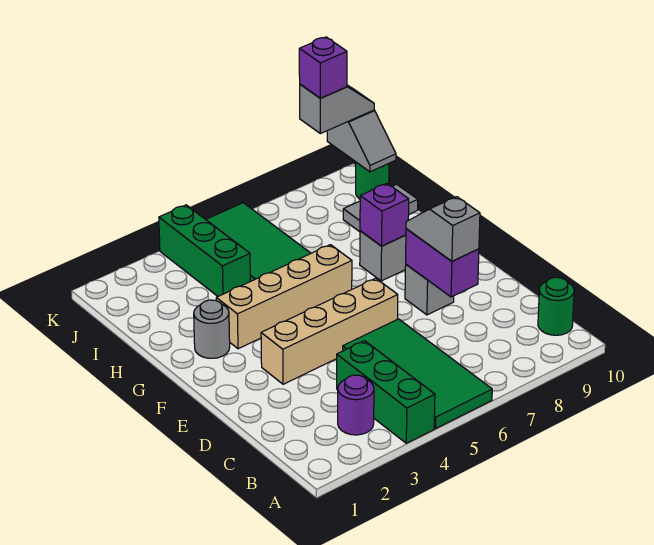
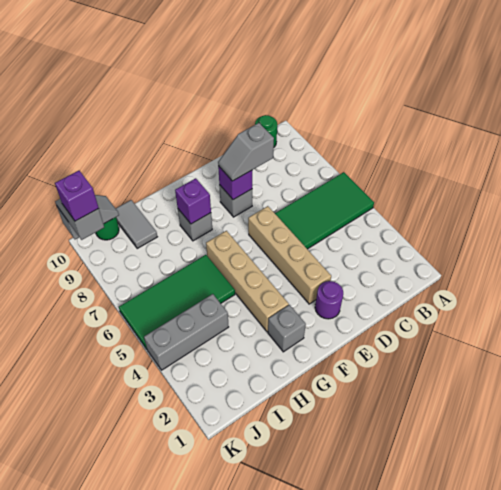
green brick A4:C4 level 1 -> none
purple round brick B3 level 1 -> purple round brick E2 level 1
purple brick D8:E8 level 2 -> purple brick E8 level 2
grey round brick G2 level 1 -> grey brick G2 level 1
green brick I4:K4 level 1 -> grey brick I4:K4 level 1

